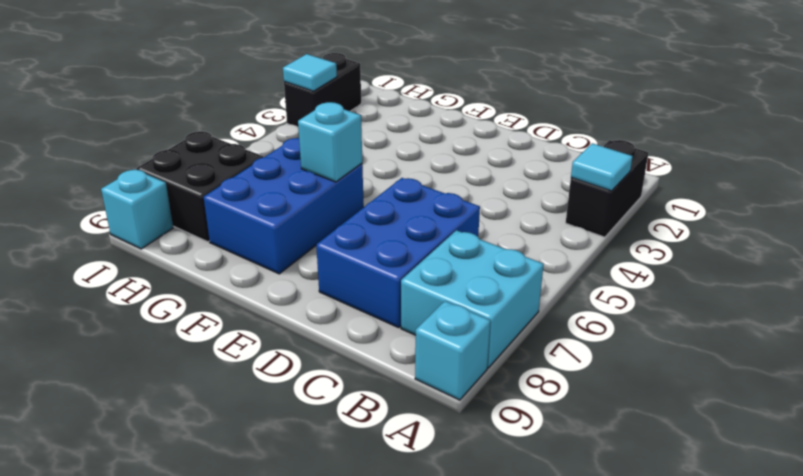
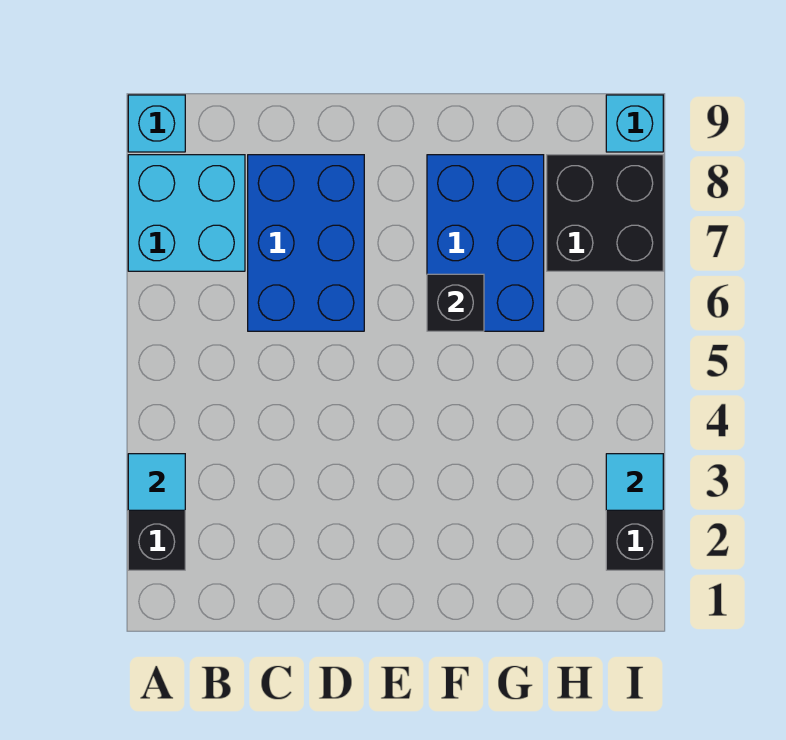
cyan brick F6 level 2 -> black brick F6 level 2

